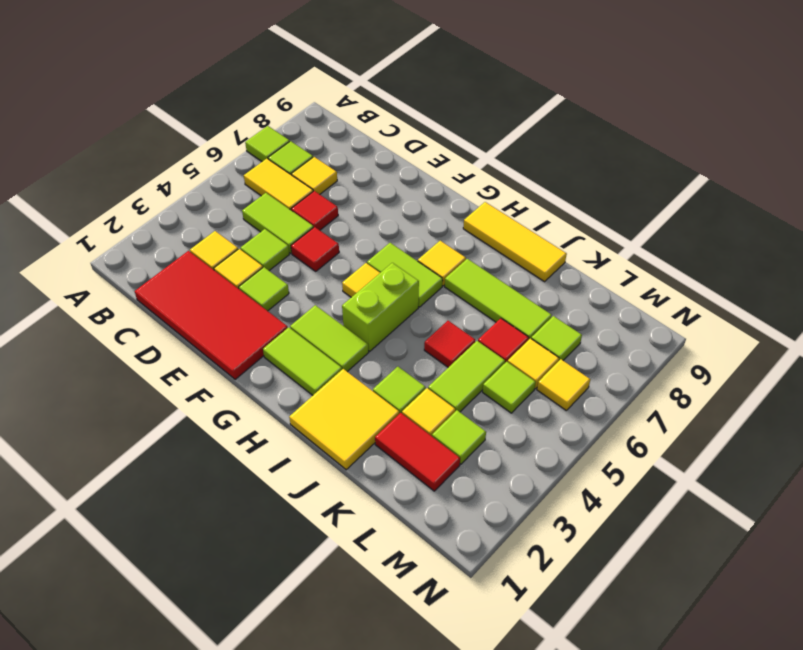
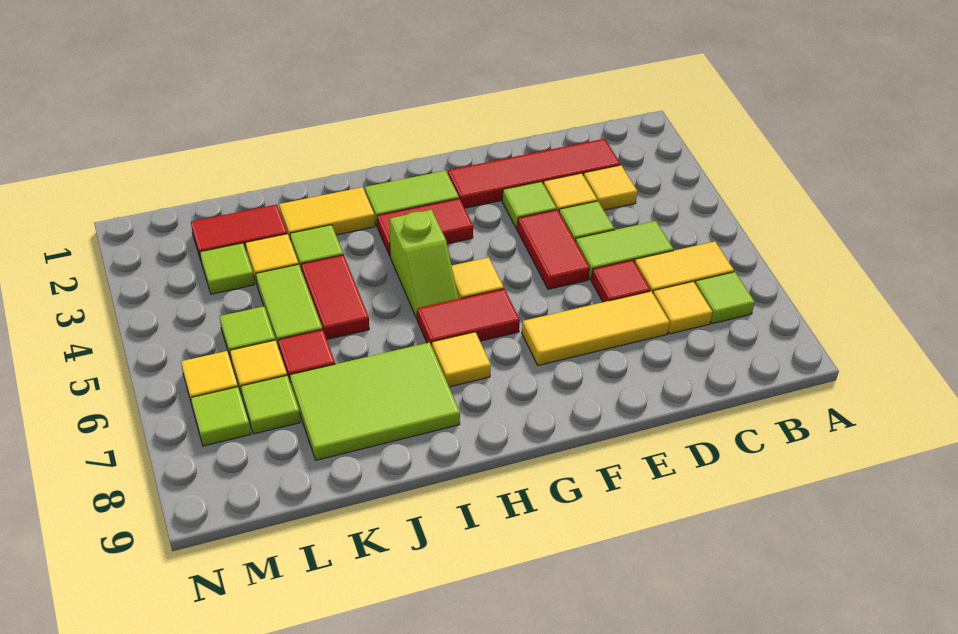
lime tile A7 level 1 -> lime tile M7 level 1
red tile C1:F2 level 1 -> red tile C2:F2 level 1
red tile E5 level 1 -> red tile E4:E5 level 1
lime tile G3:H3 level 1 -> red tile G3:H3 level 1
lime tile G6:H6 level 1 -> red tile G6:H6 level 1
lime brick H4:H5 level 1 -> lime slope H4:H5 level 1 top 4
yellow tile H9:J9 level 1 -> yellow tile D7:F7 level 1
yellow tile I1:J2 level 1 -> yellow tile I2:J2 level 1
lime tile I7:K7 level 1 -> lime tile I7:K8 level 1
red tile J5 level 1 -> red tile J4:J5 level 1

